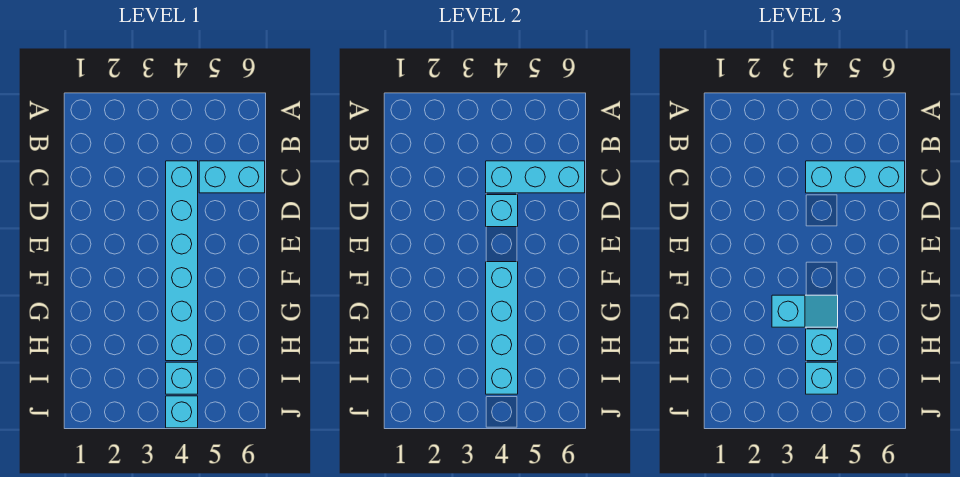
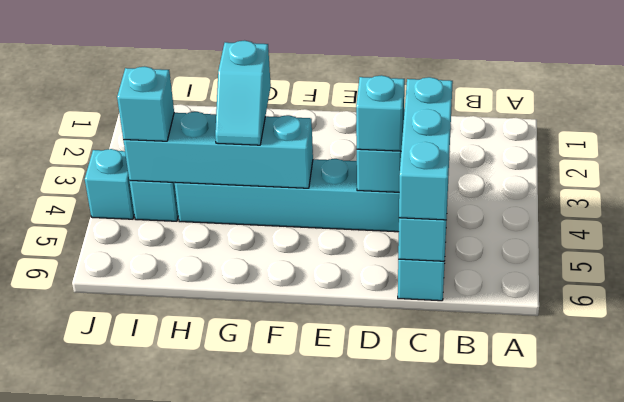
cyan brick H4 level 3 -> cyan brick D4 level 3

